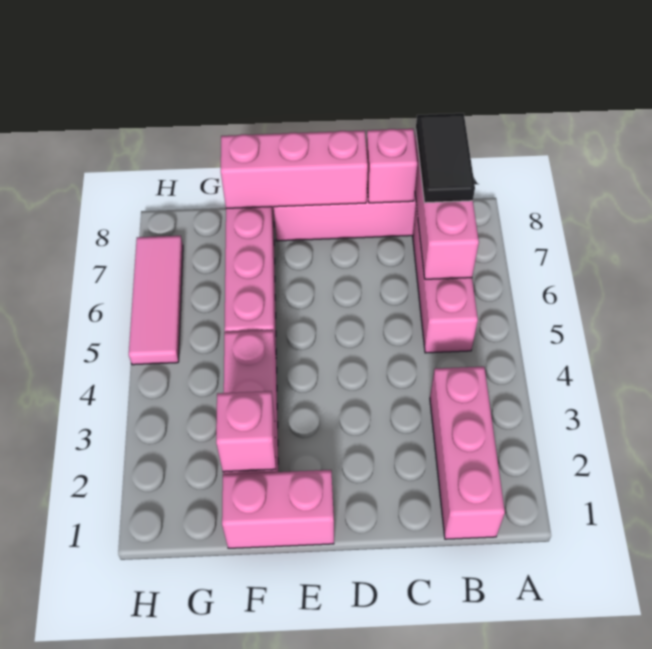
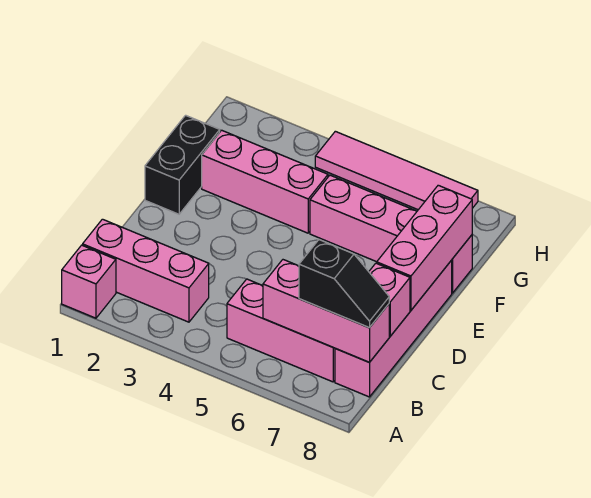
black tile B7:B8 level 3 -> black slope B7:B8 level 3 top 7
pink brick E1:F1 level 1 -> black brick E1:F1 level 1
pink brick F2 level 2 -> pink brick A1 level 1
pink tile H5:H7 level 1 -> pink tile H4:H7 level 1

